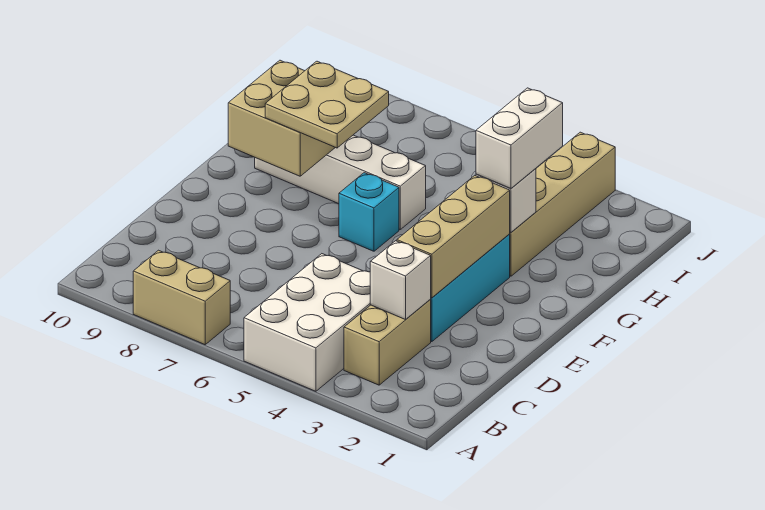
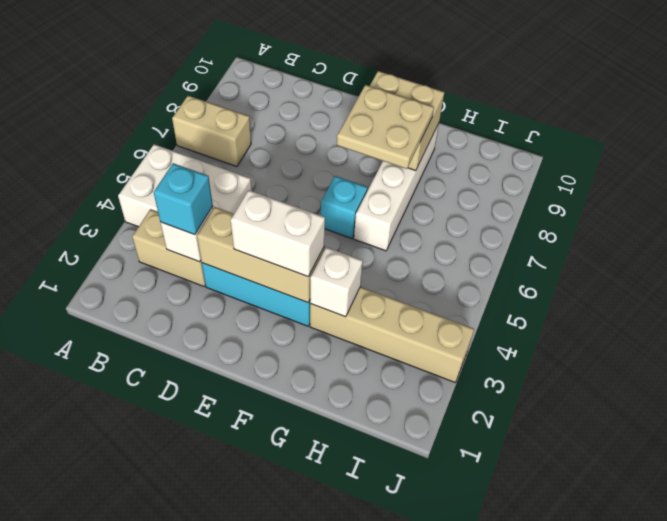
tan brick A7:A8 level 1 -> tan brick A7:B7 level 1
none -> cyan brick C3 level 3
white brick G3:H3 level 3 -> white brick E3:F3 level 3

